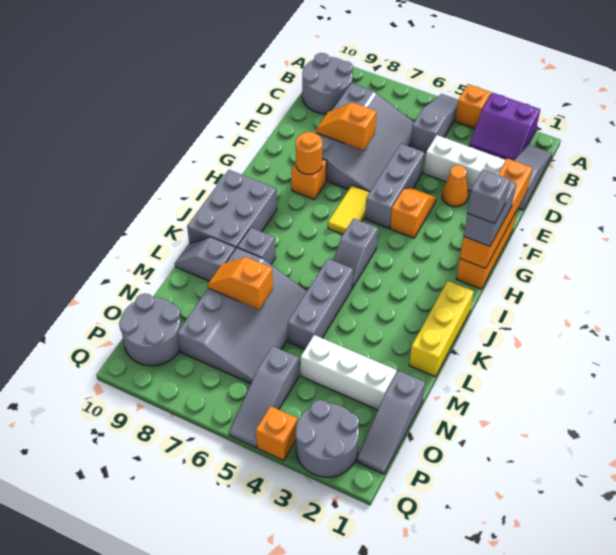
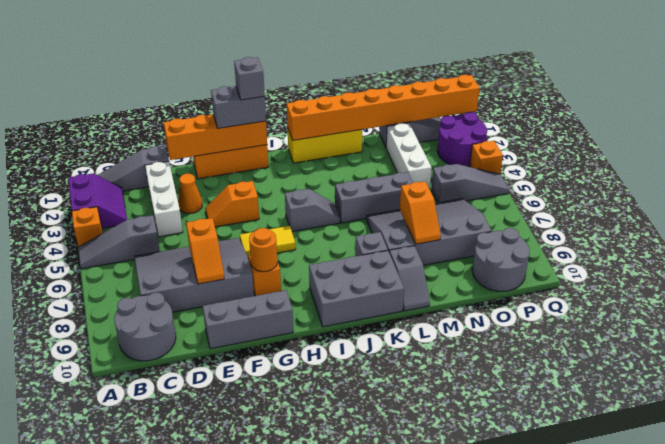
grey brick E5:G5 level 1 -> grey brick E10:G10 level 1
none -> orange brick J1:Q1 level 2
grey round brick P2:Q3 level 1 -> purple round brick P2:Q3 level 1

